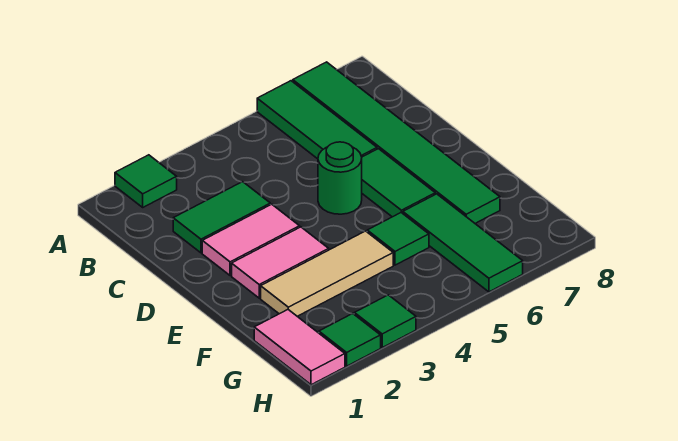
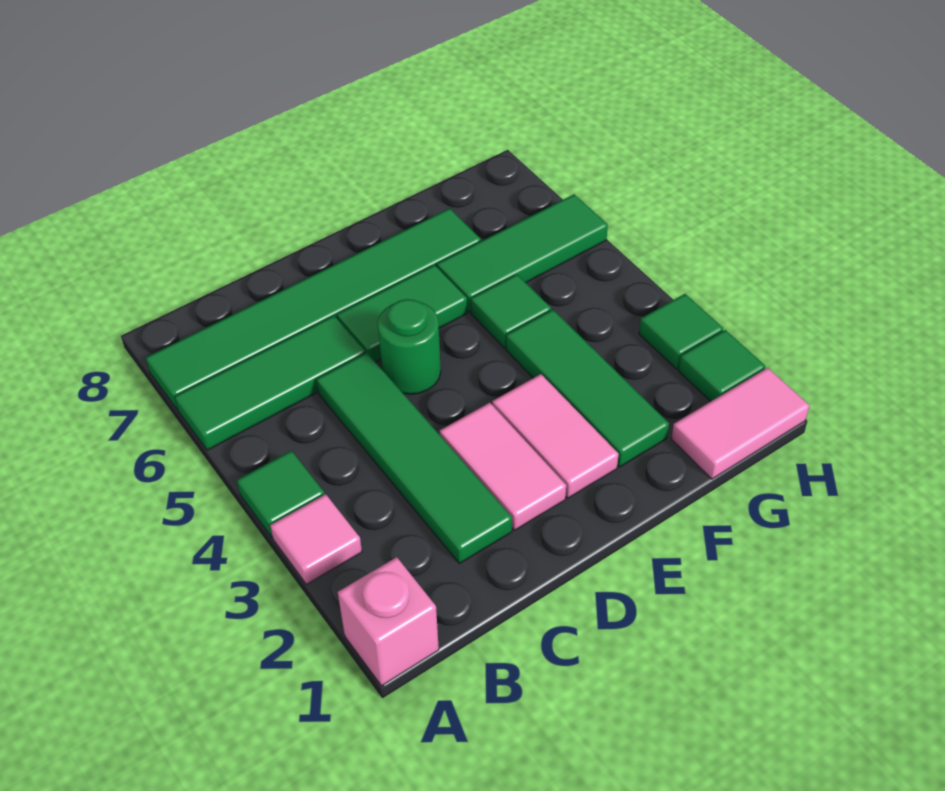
none -> pink brick A1 level 1
green tile A2 level 1 -> green tile A4 level 1
none -> pink tile A3 level 1
green tile C2:C3 level 1 -> green tile C2:C5 level 1
tan tile F2:F4 level 1 -> green tile F2:F4 level 1

